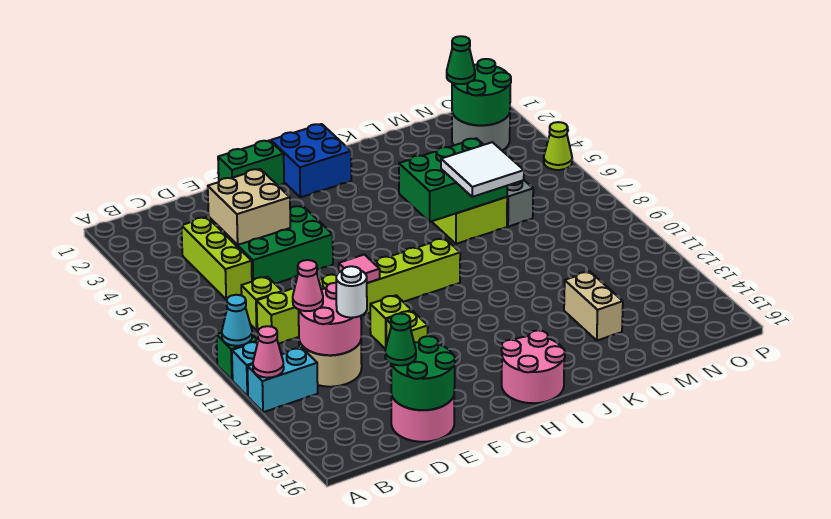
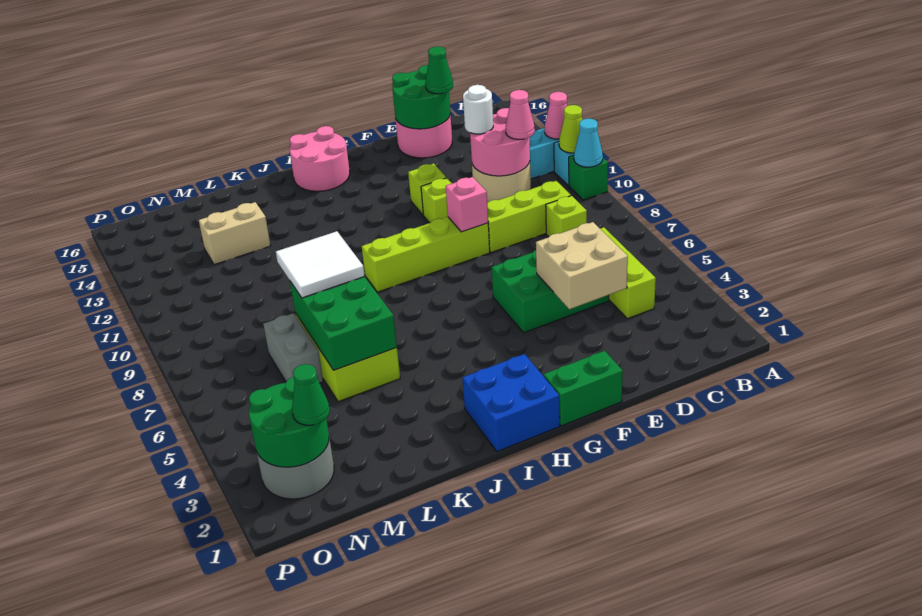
pink tile F9 level 2 -> pink brick F9 level 2
green brick J6:L7 level 2 -> green brick K5:L7 level 2
tan brick L13:L14 level 1 -> tan brick L13:M13 level 1
lime cone P5 level 1 -> lime cone A11 level 2

